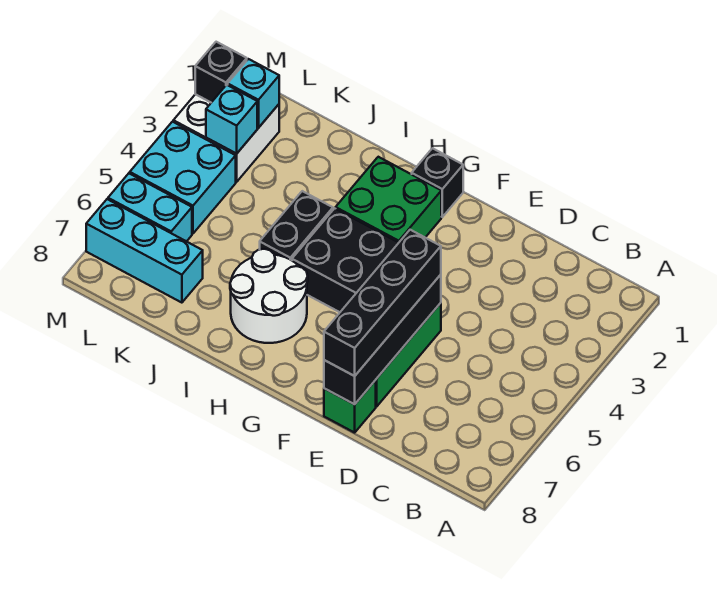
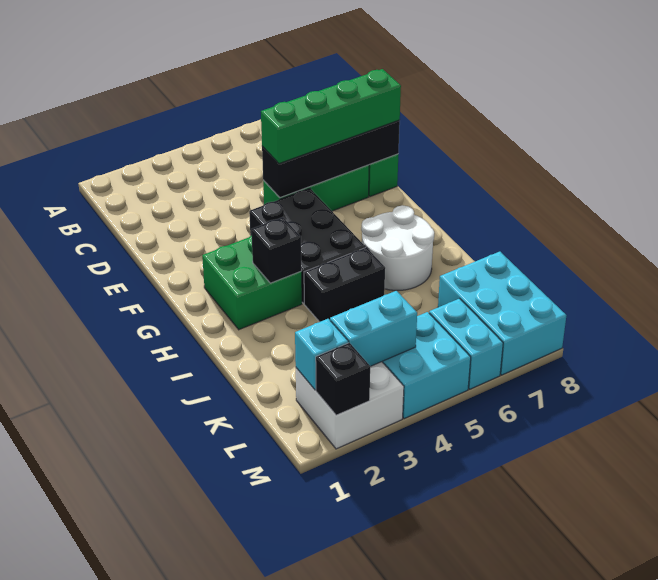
black brick E5:E8 level 3 -> green brick E5:E8 level 3
black brick G1 level 1 -> black brick H3 level 2
cyan brick K7:M7 level 1 -> cyan brick K7:M8 level 1
cyan brick L3 level 2 -> cyan brick L3:L4 level 2

